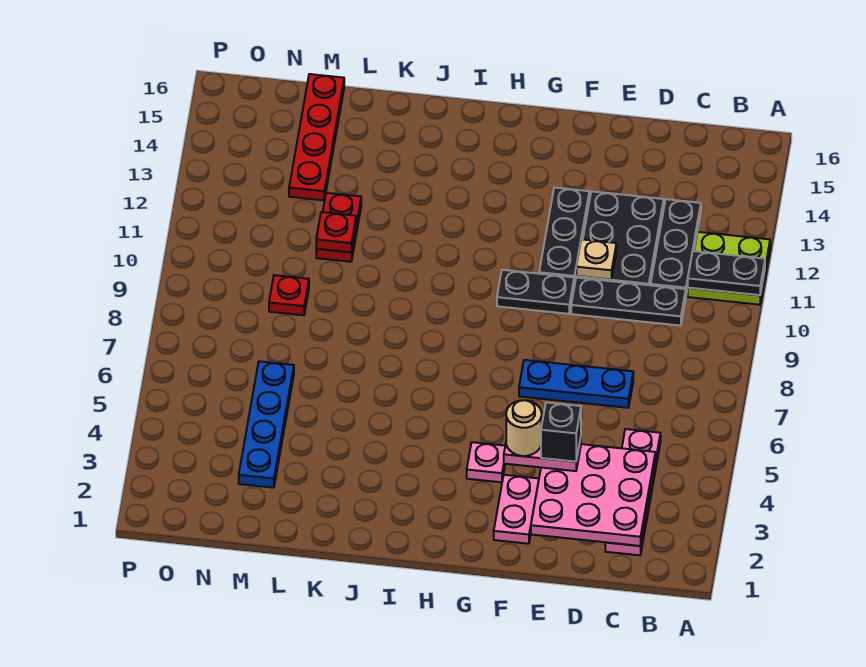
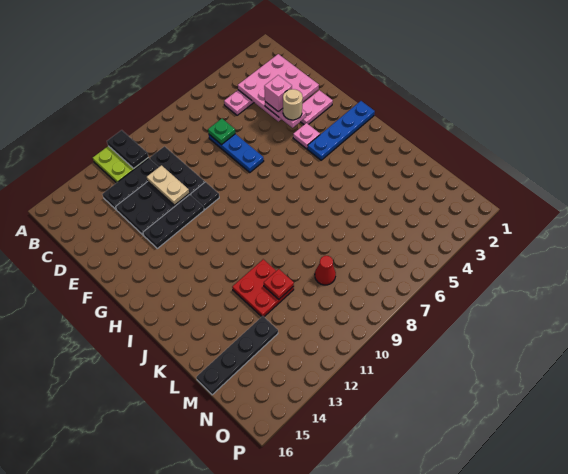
none -> green plate D7 level 2
black brick E4 level 4 -> pink brick E4 level 4
tan plate E11 level 2 -> tan plate D11:E11 level 2
black plate F10:G10 level 1 -> black plate F10 level 1
red plate L11:L12 level 1 -> red plate K11:L12 level 1
blue plate M3:M6 level 1 -> blue plate H1:H4 level 1
red plate M9 level 1 -> red cone M9 level 1
red plate M13:M16 level 1 -> black plate M13:M16 level 1

